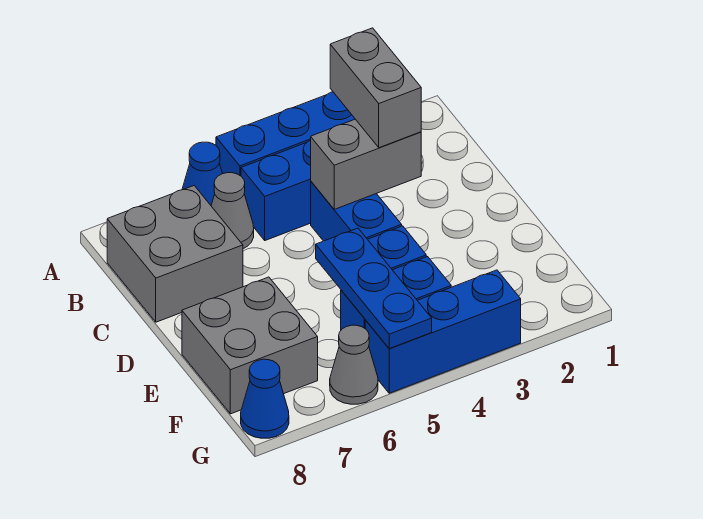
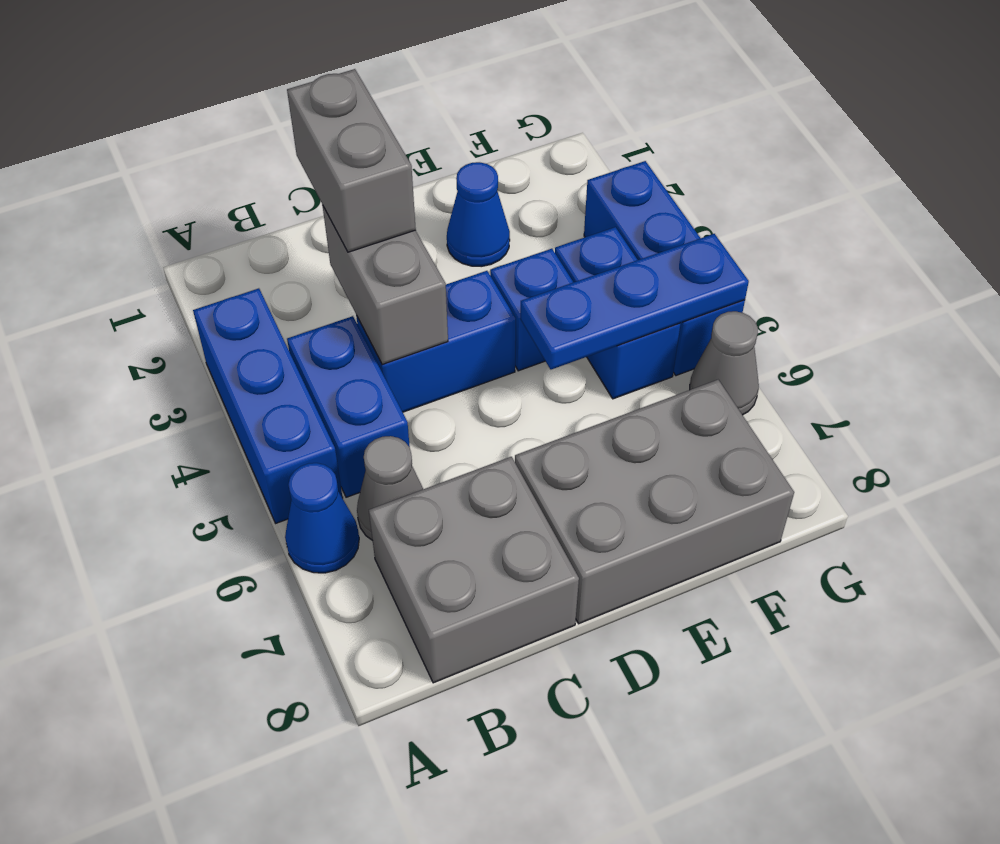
grey brick B3:C3 level 3 -> grey brick C2:C3 level 3
grey brick E7:F8 level 1 -> grey brick D7:F8 level 1
blue cone G8 level 1 -> blue cone E2 level 1

